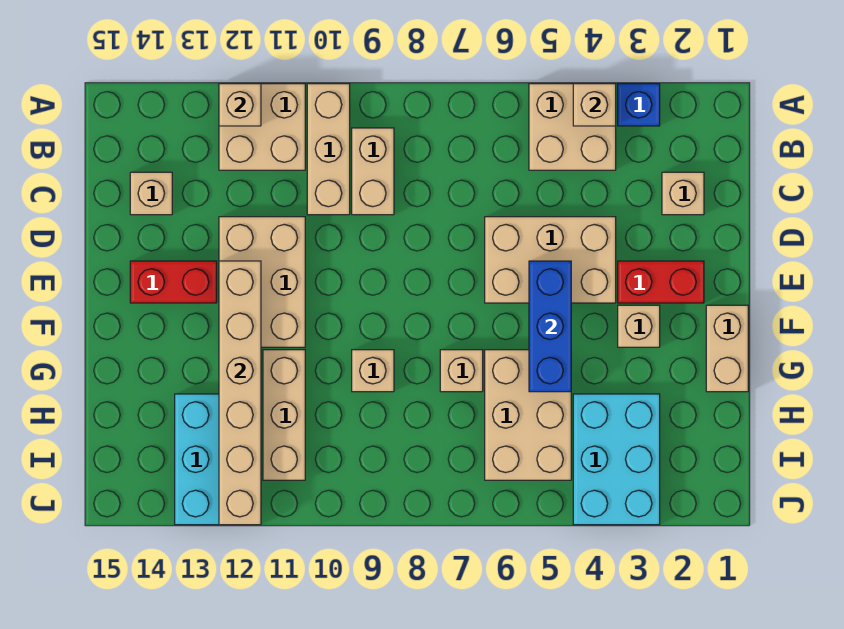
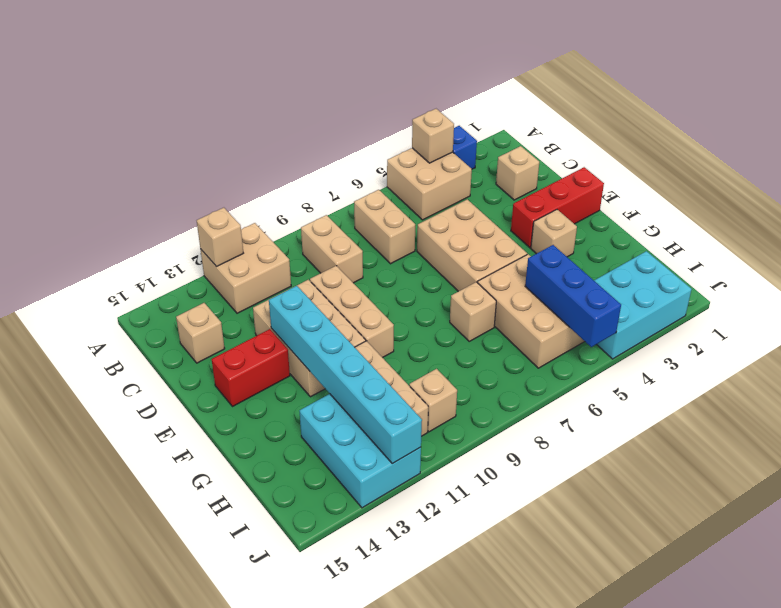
tan brick A10:C10 level 1 -> tan brick D10:F10 level 1
tan brick D4:E6 level 1 -> tan brick D5:F6 level 1
red brick E2:E3 level 1 -> red brick E1:E3 level 1
blue brick E5:G5 level 2 -> blue brick H5:J5 level 2
tan brick E12:J12 level 2 -> cyan brick E12:J12 level 2
tan brick F1:G1 level 1 -> tan brick B7:C7 level 1
tan brick G9 level 1 -> tan brick I10 level 1
cyan brick H3:J4 level 1 -> cyan brick I2:J4 level 1

